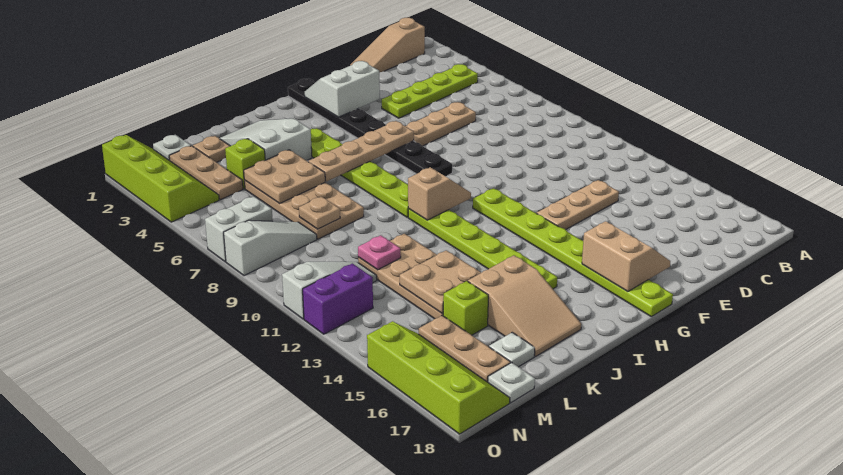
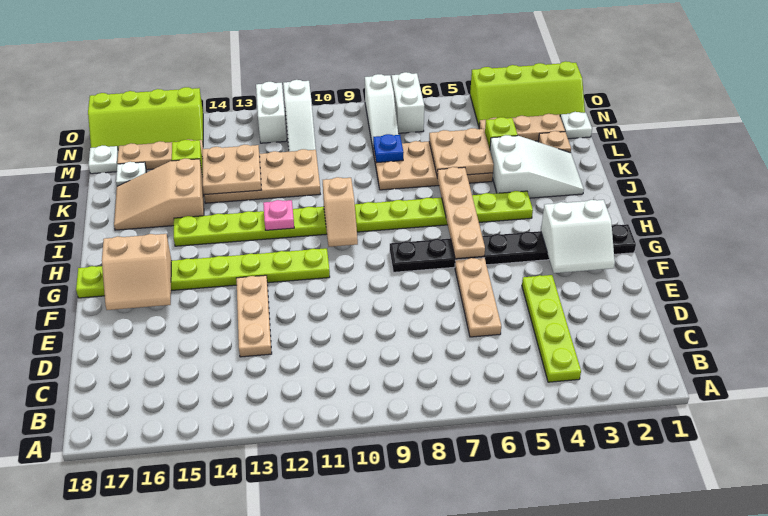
tan slope B1:D1 level 1 top B -> none
white slope F2:G3 level 2 top 3 -> white slope F2:G3 level 2 top G
tan plate L8 level 2 -> blue plate L8 level 2
pink plate L11 level 2 -> pink plate I12 level 2
purple brick N12:O12 level 1 -> white brick N12:O12 level 1

